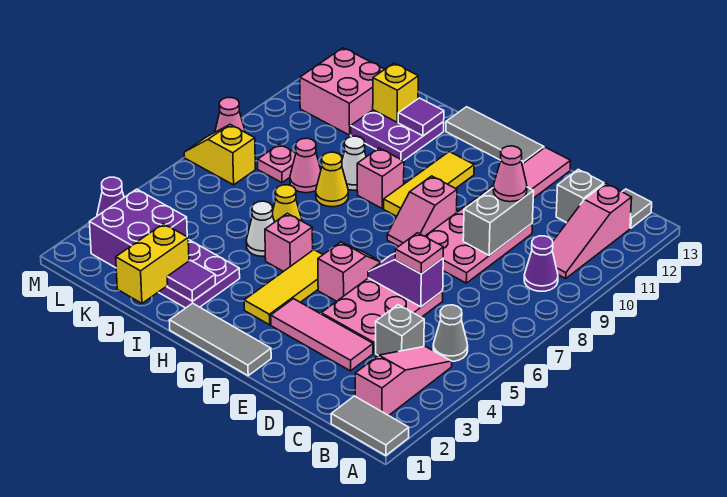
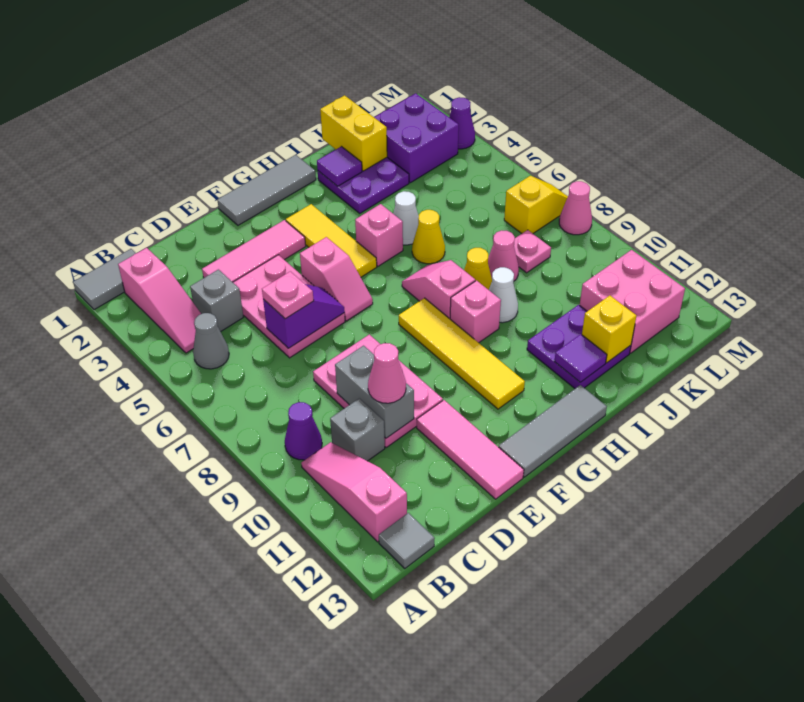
grey brick C12 level 1 -> grey brick C10 level 1
pink slope F8:F9 level 1 top 9 -> pink slope H7:H8 level 1 top 8
yellow tile G9:G11 level 1 -> yellow tile G8:G11 level 1

